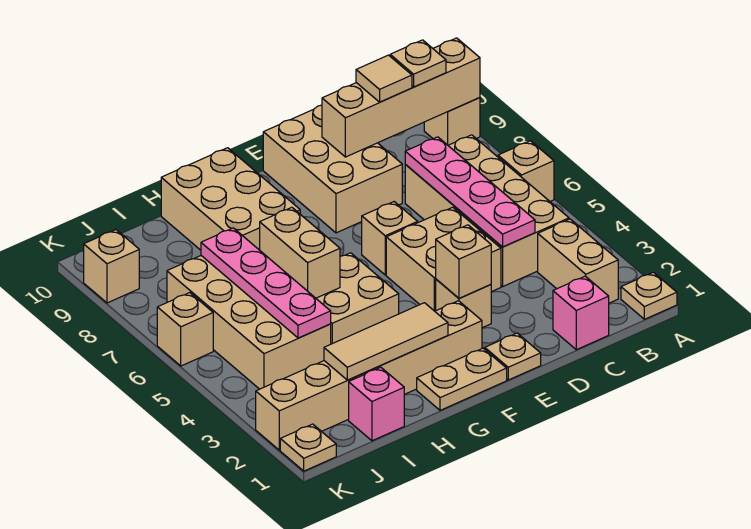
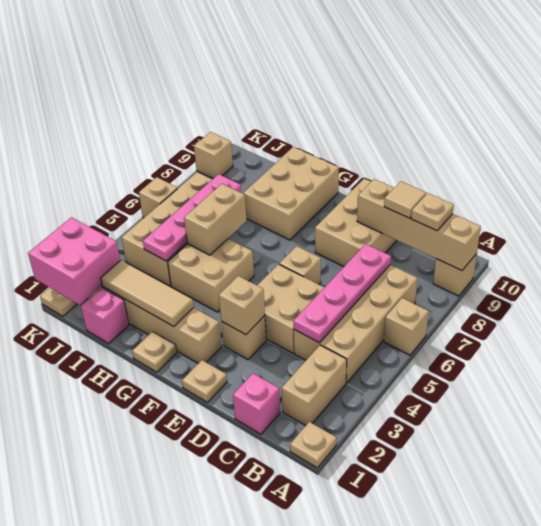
tan plate F1:G1 level 1 -> tan plate G1 level 1
none -> pink brick J1:K2 level 2

